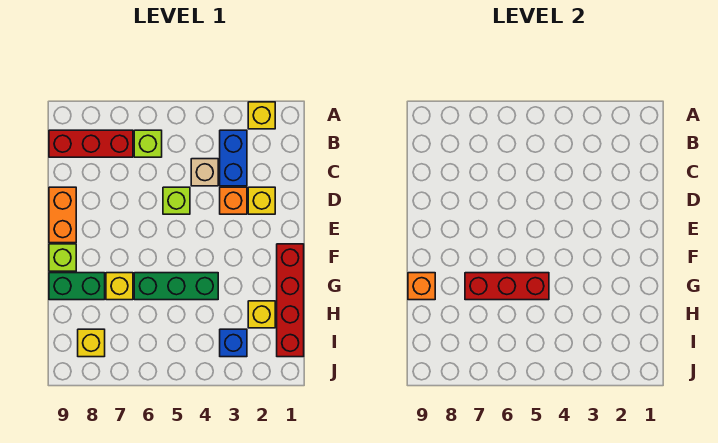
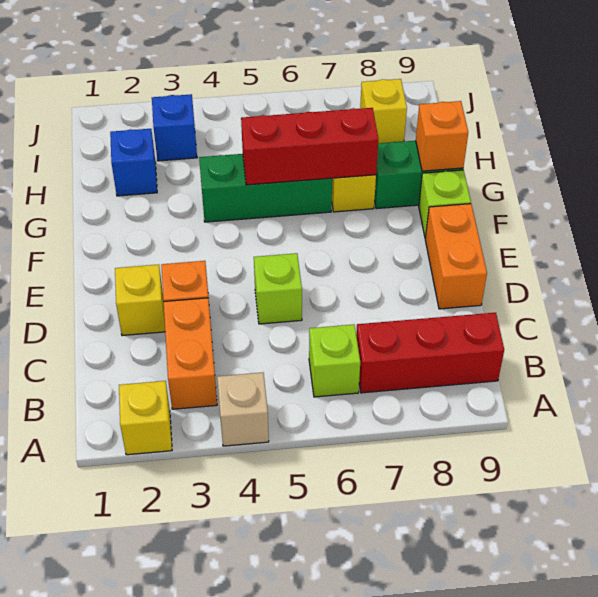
blue brick B3:C3 level 1 -> orange brick B3:C3 level 1
tan brick C4 level 1 -> tan brick A4 level 1
red brick F1:I1 level 1 -> none
yellow brick H2 level 1 -> blue brick H2 level 1

